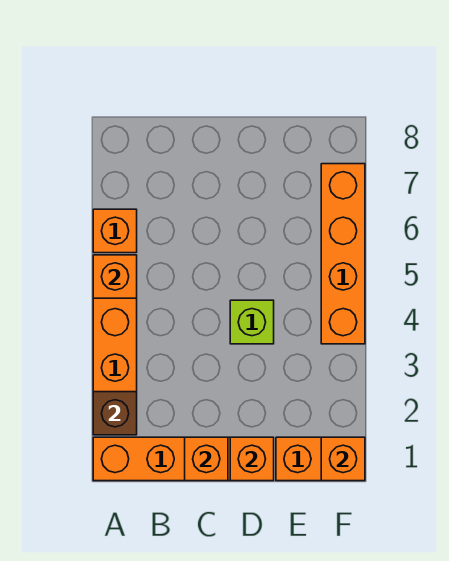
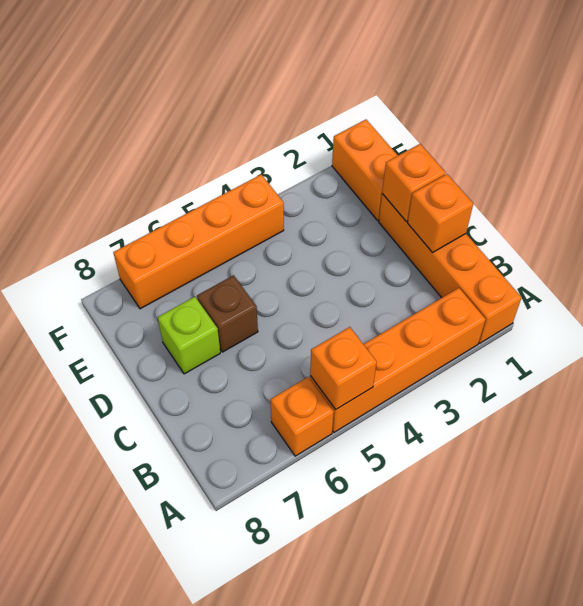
brown brick A2 level 2 -> brown brick D6 level 1
lime brick D4 level 1 -> lime brick D7 level 1
orange brick F1 level 2 -> none

